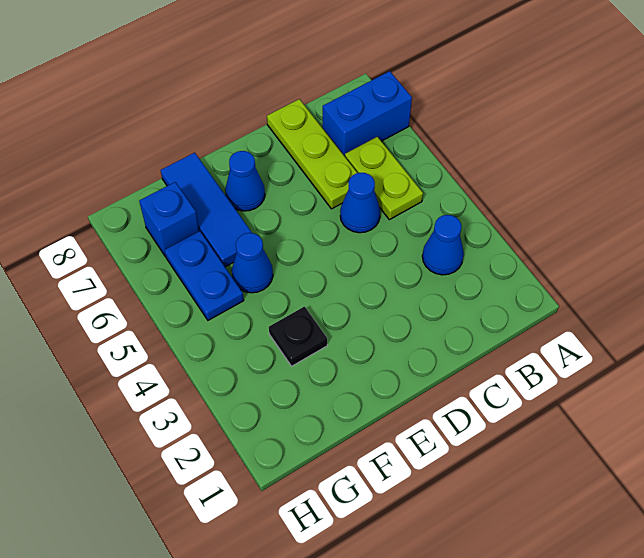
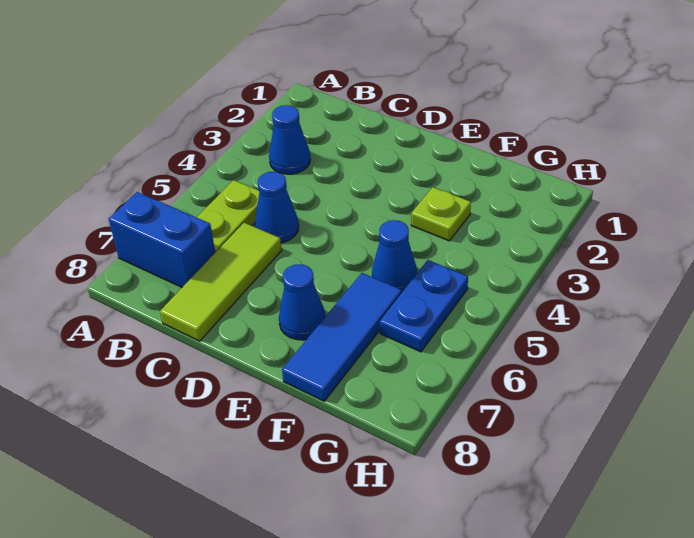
lime plate C6:C8 level 1 -> lime tile C6:C8 level 1
black plate F3 level 1 -> lime plate F3 level 1
blue brick G7 level 1 -> none

